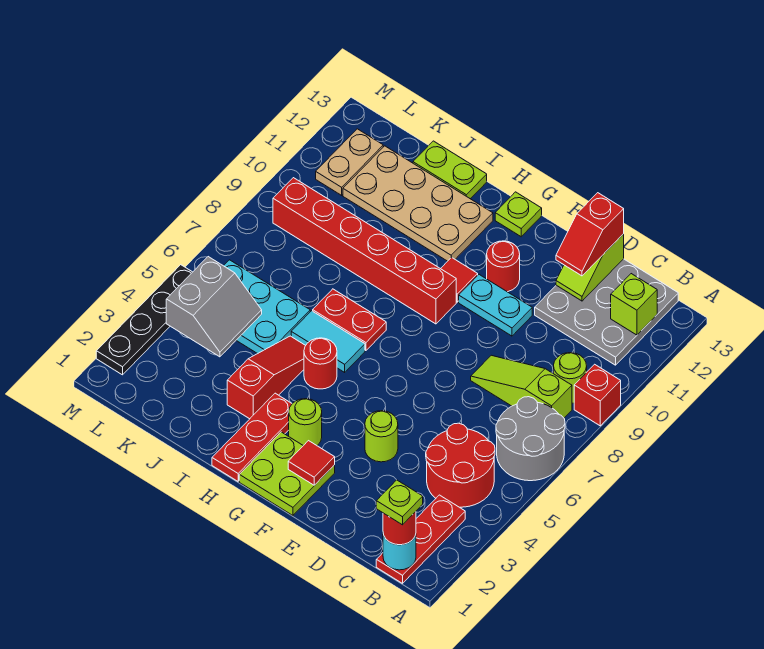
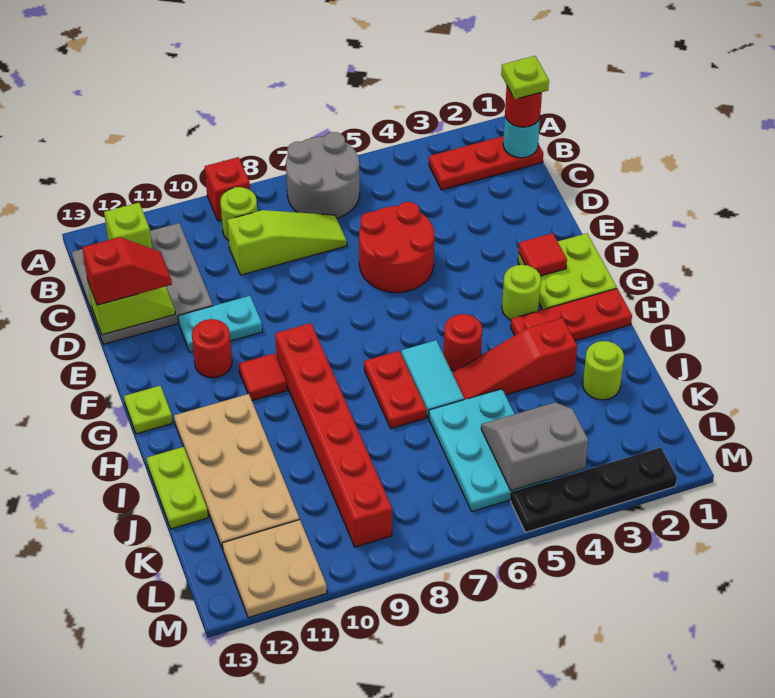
red round brick B4:C5 level 1 -> red round brick D5:E6 level 1
lime slope B8:D8 level 1 top B -> lime slope C7:C9 level 1 top 9
lime round brick E4 level 1 -> lime round brick J2 level 1
cyan plate E10:F10 level 1 -> cyan plate E10:E11 level 1
tan plate L11:L12 level 1 -> tan plate L11:M12 level 1

